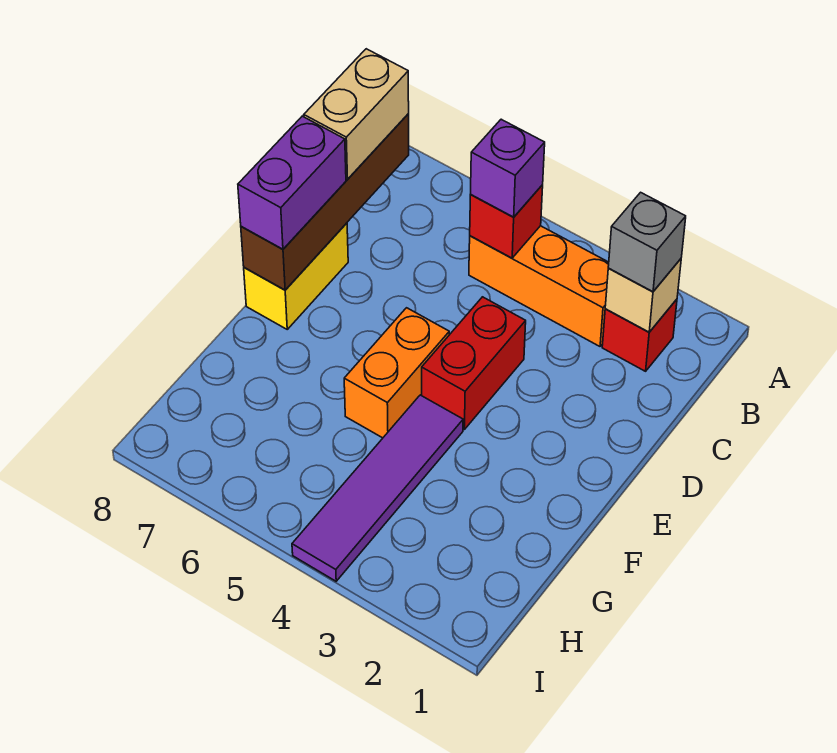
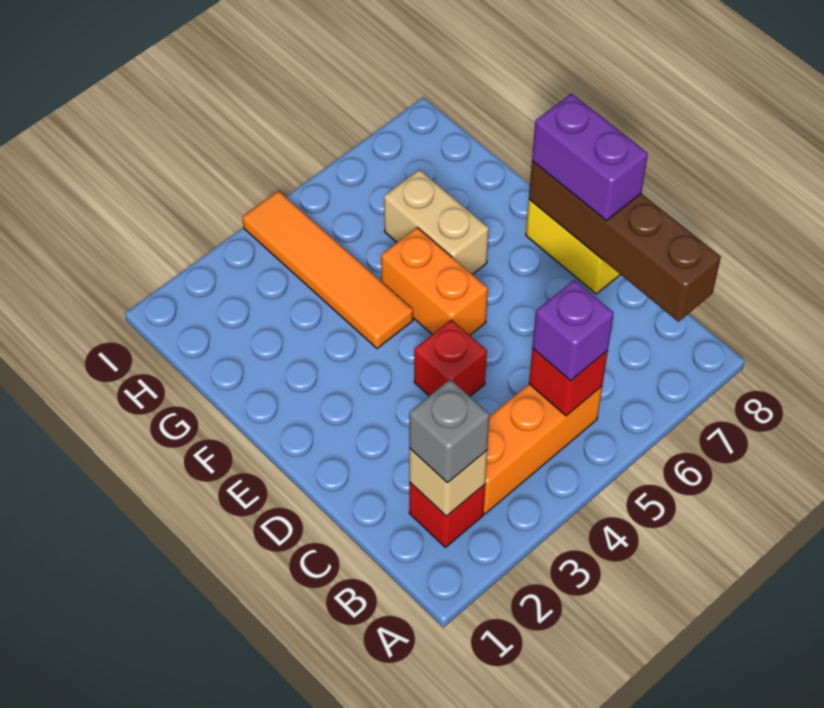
tan brick B8:C8 level 3 -> tan brick F6:G6 level 1
red brick D4:E4 level 1 -> red brick D4 level 1
purple tile F4:I4 level 1 -> orange tile F4:I4 level 1

